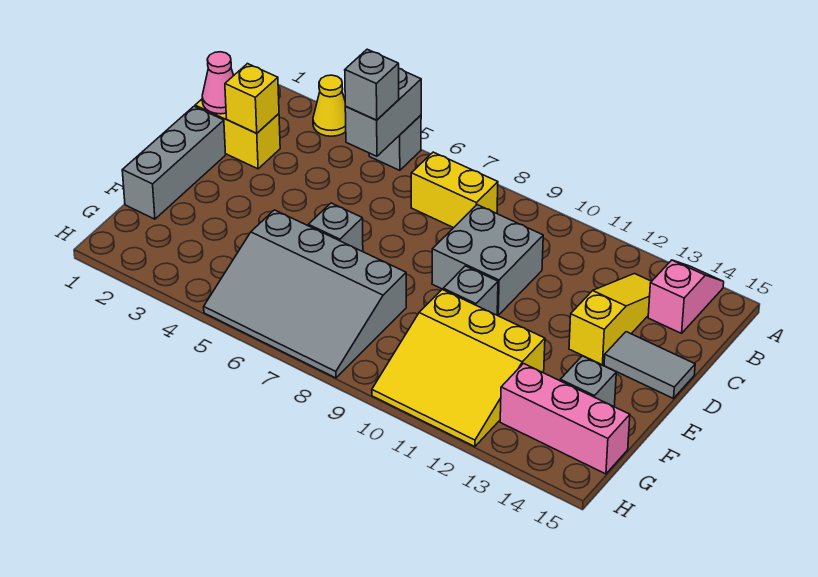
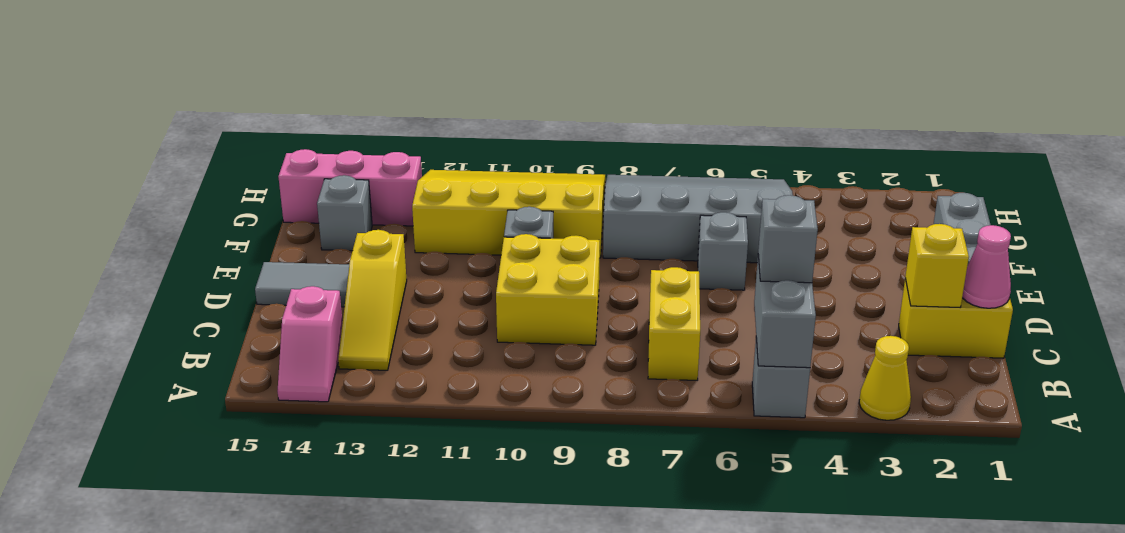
yellow brick B7:B8 level 1 -> yellow brick B7:C7 level 1
grey brick C9:D10 level 1 -> yellow brick C9:D10 level 1
yellow slope F10:H12 level 1 top F -> yellow slope F9:H12 level 1 top F

